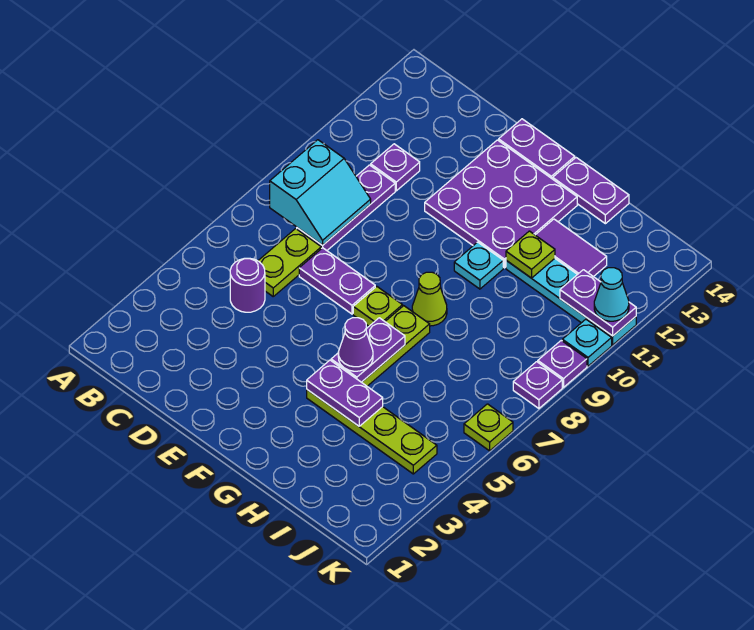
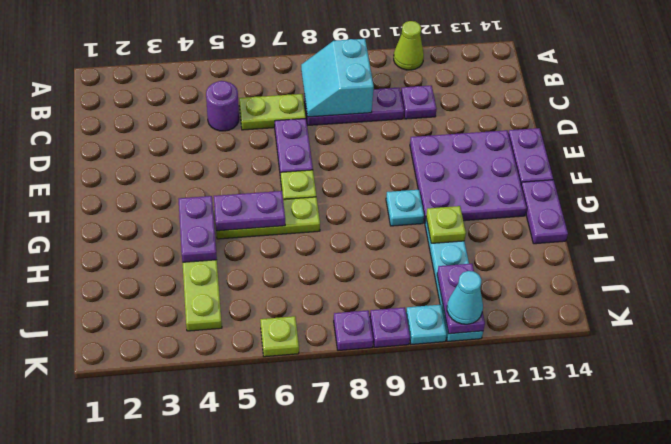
cyan slope B8:C9 level 2 top B -> cyan slope B8:C9 level 2 top 9
purple cone G5 level 3 -> none
lime cone G8 level 1 -> lime cone A11 level 1
purple tile H12:I12 level 1 -> none

